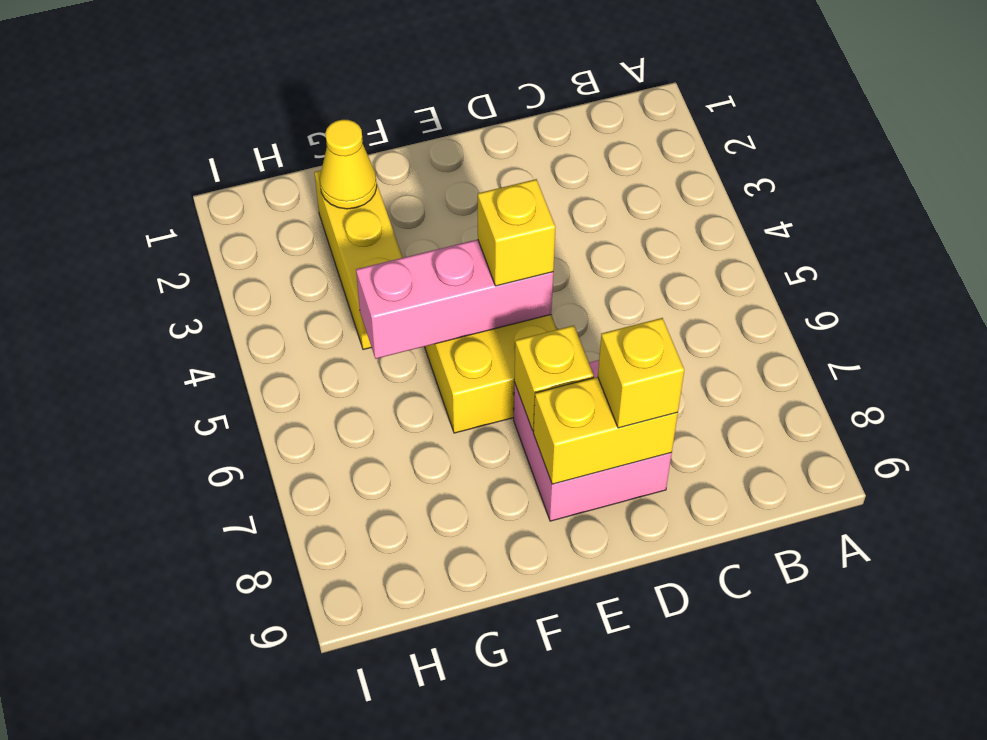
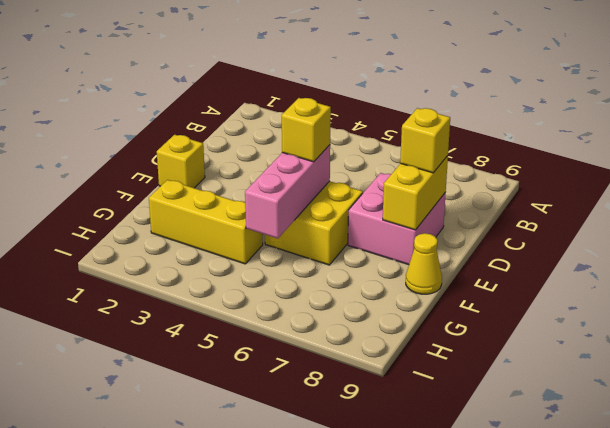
yellow brick E7 level 2 -> yellow brick E1 level 1
yellow cone G2 level 2 -> yellow cone F9 level 1

